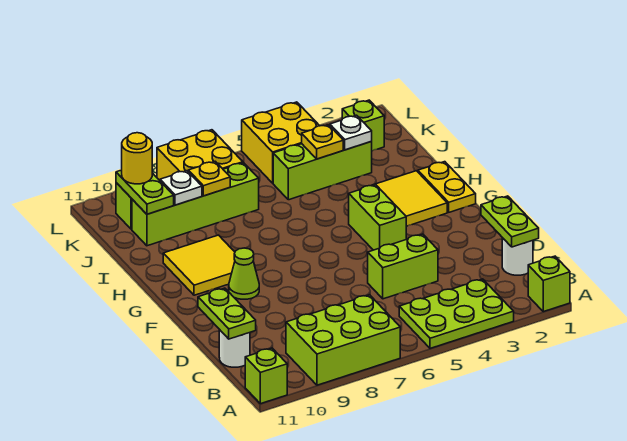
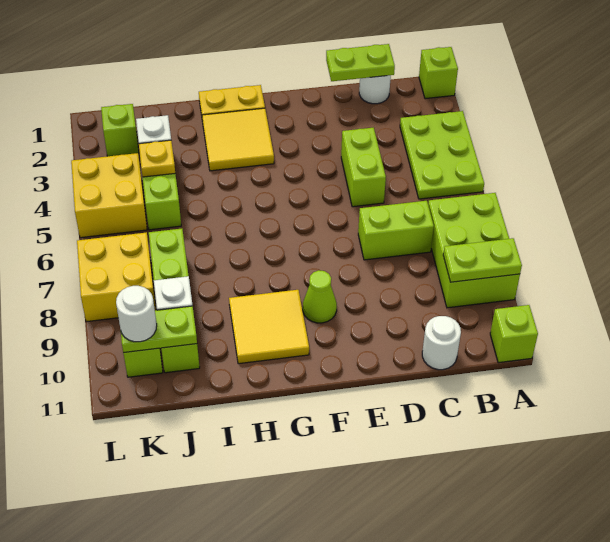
lime plate C11:D11 level 2 -> lime plate A9:B9 level 2
lime brick F4:G4 level 1 -> lime brick C7:D7 level 1
yellow plate J8 level 2 -> none
yellow round brick K10 level 3 -> white round brick K10 level 3

